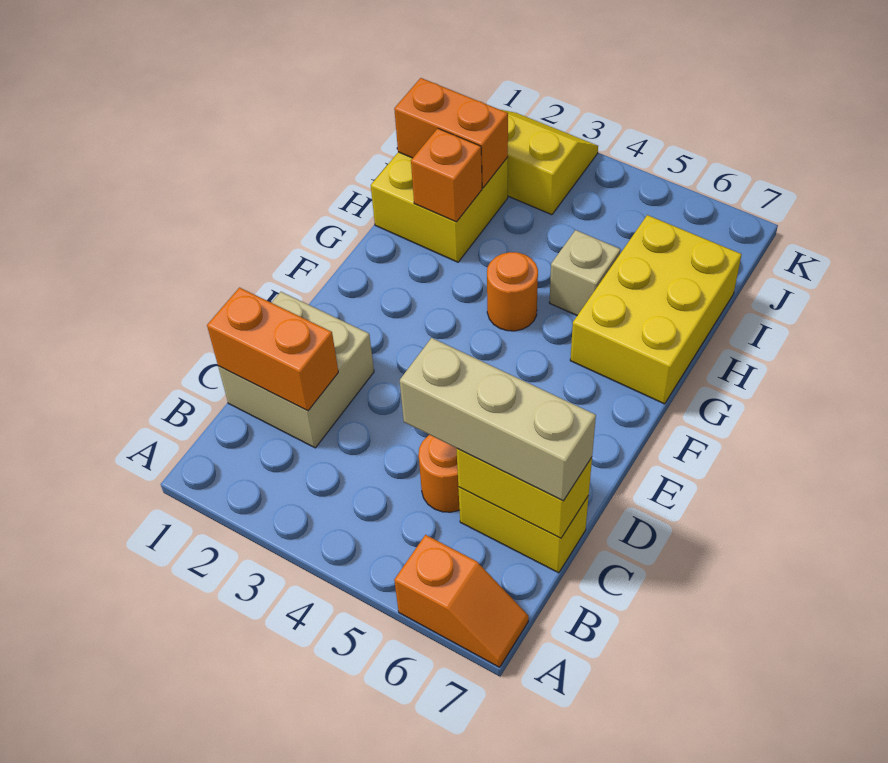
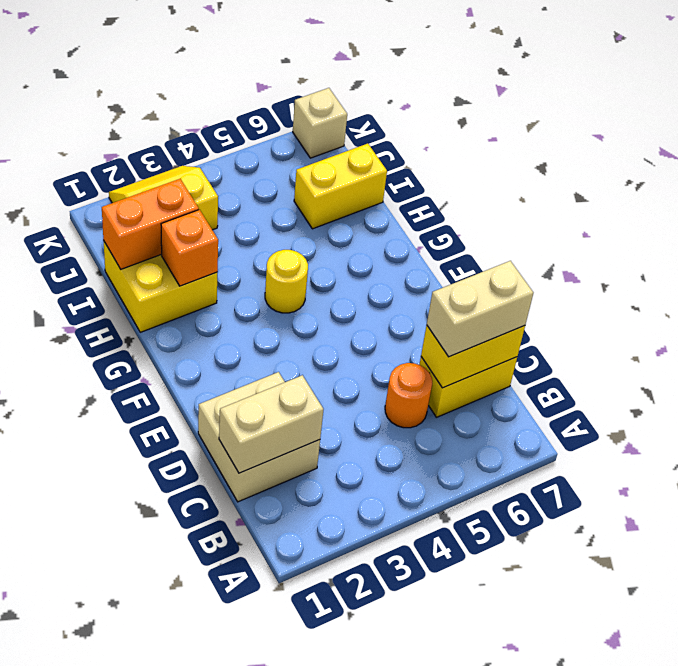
orange slope A6:A7 level 1 top 6 -> none
orange brick C1:C2 level 2 -> tan brick C1:C2 level 2
tan brick C5:C7 level 3 -> tan brick C6:C7 level 3
orange round brick G4 level 1 -> yellow round brick G4 level 1
yellow brick G6:I7 level 1 -> yellow brick I6:I7 level 1
tan brick H5 level 1 -> tan brick K7 level 1

